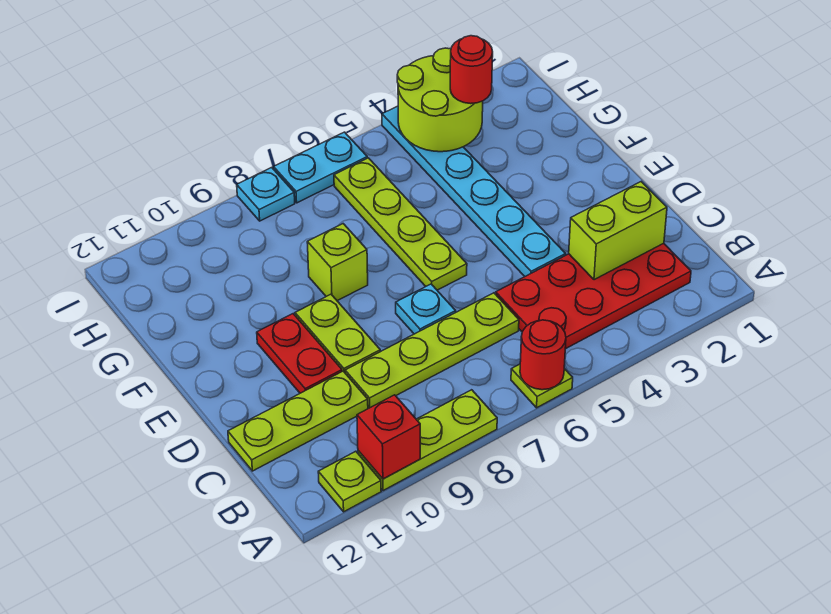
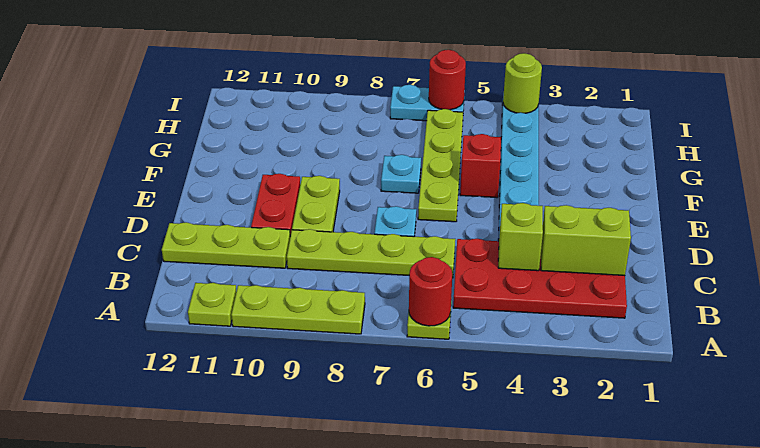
red brick A10 level 2 -> red brick F5 level 1
lime brick F8 level 1 -> lime brick C4 level 2
lime round brick H3:I4 level 2 -> lime round brick I4 level 2
red round brick H3 level 3 -> red round brick I6 level 2
cyan plate I8 level 1 -> cyan plate F7 level 1

